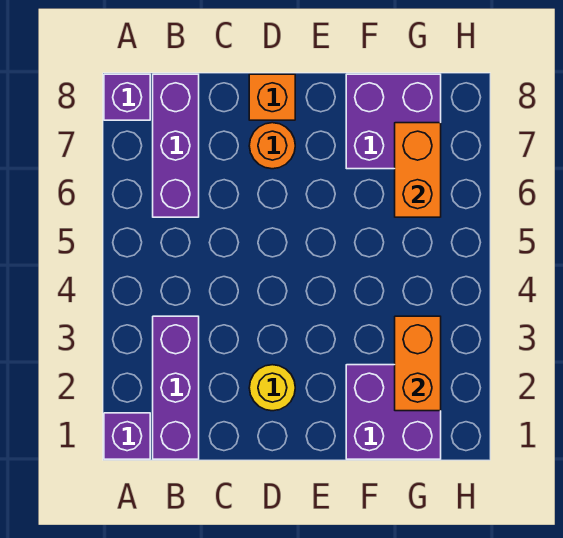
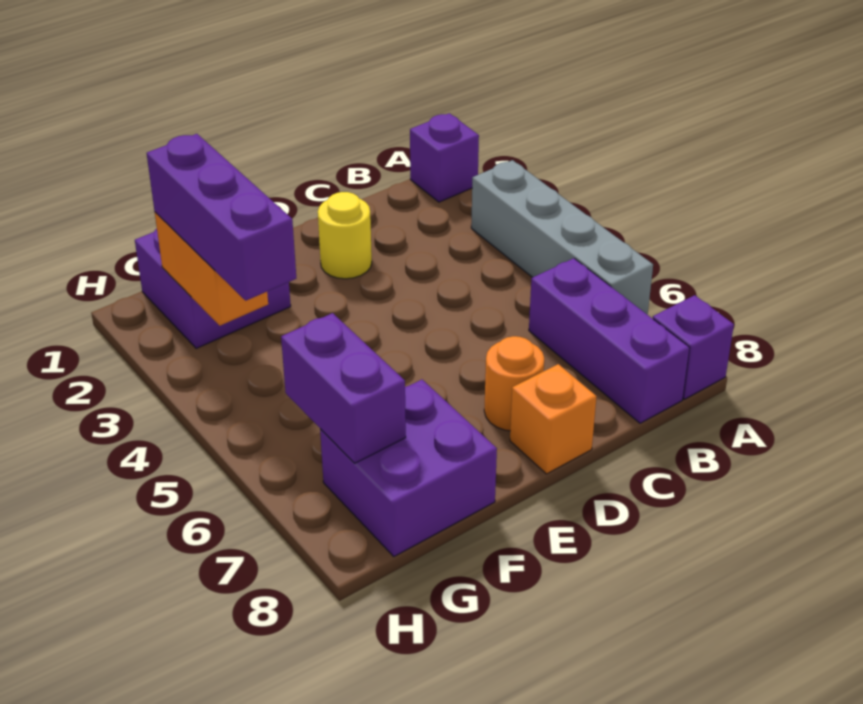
none -> grey brick A3:A6 level 1
purple brick B1:B3 level 1 -> purple brick G2:G4 level 3
orange brick G6:G7 level 2 -> purple brick G6:G7 level 2

